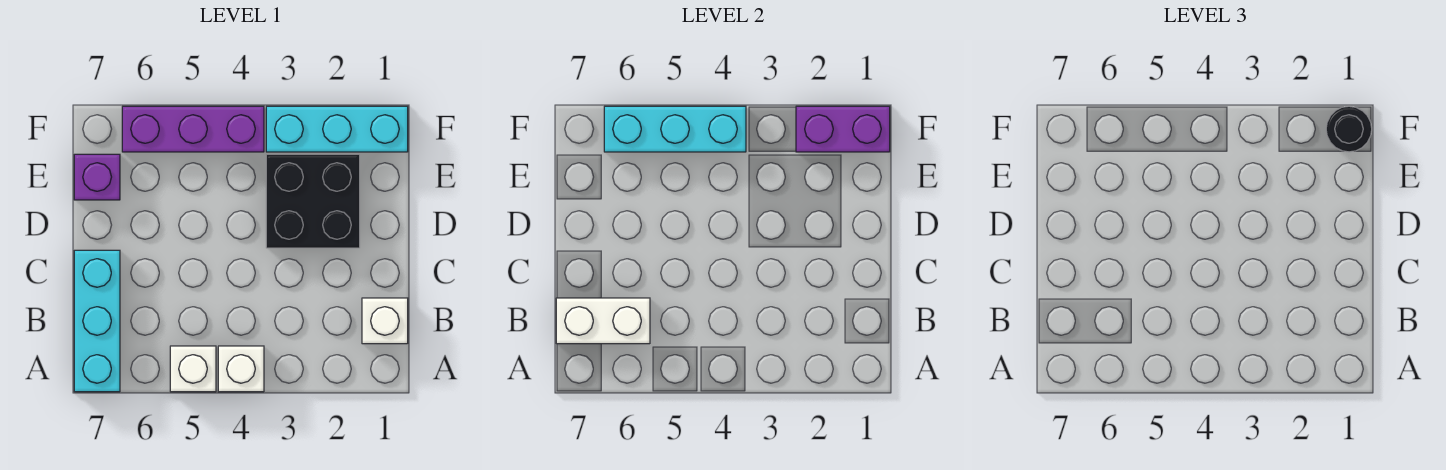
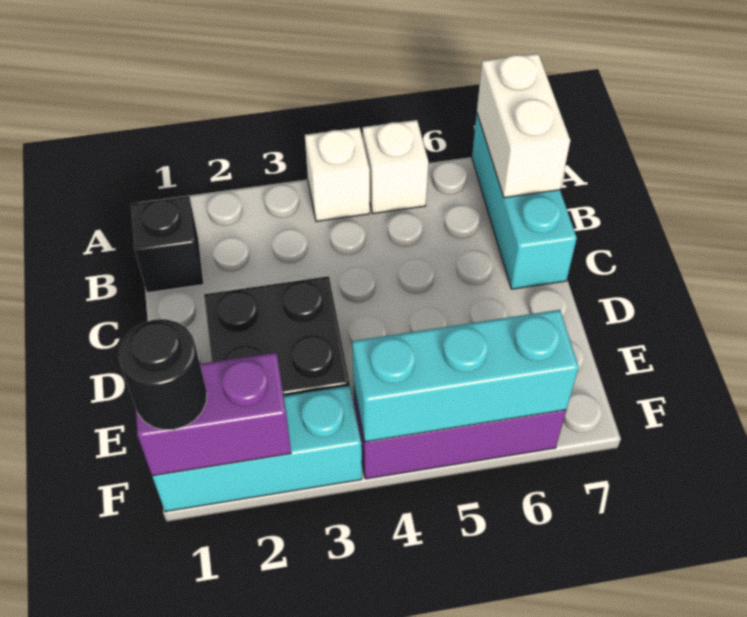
white brick B1 level 1 -> black brick B1 level 1
white brick B6:B7 level 2 -> white brick A7:B7 level 2
purple brick E7 level 1 -> none

